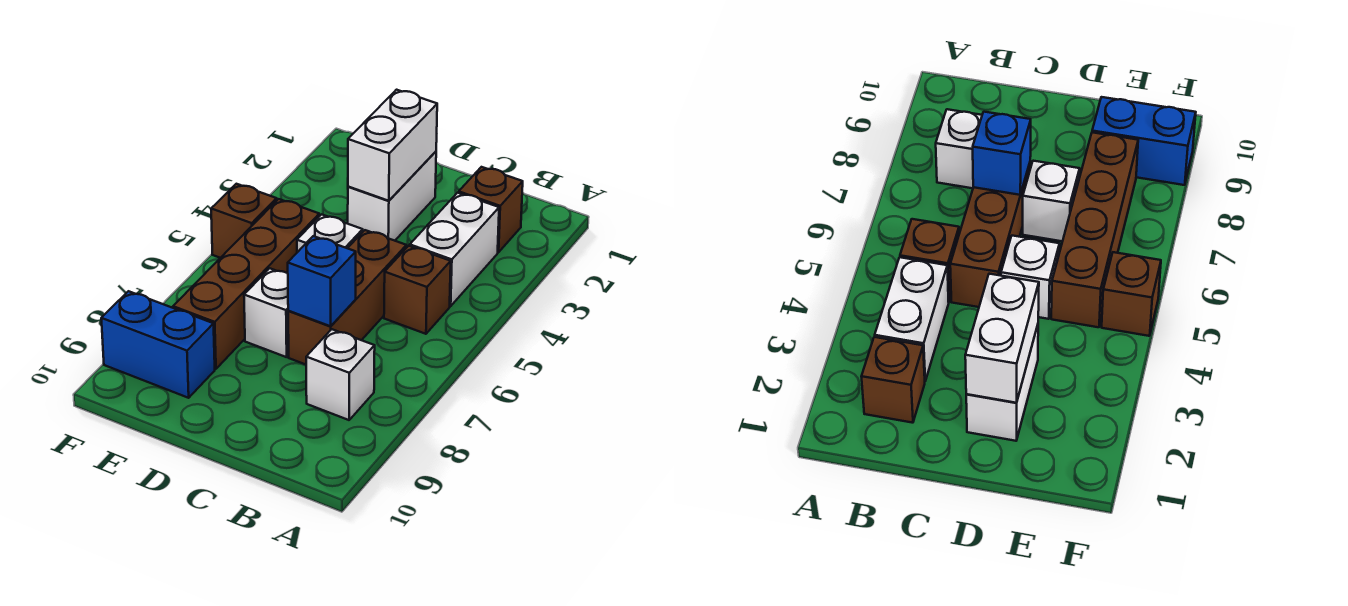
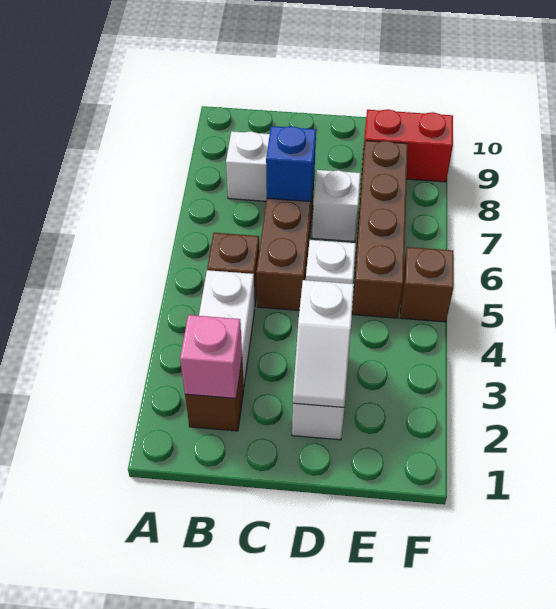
none -> pink brick B2 level 2
white brick D2:D3 level 2 -> white slope D2:D3 level 2 top 3
blue brick E9:F9 level 1 -> red brick E9:F9 level 1

